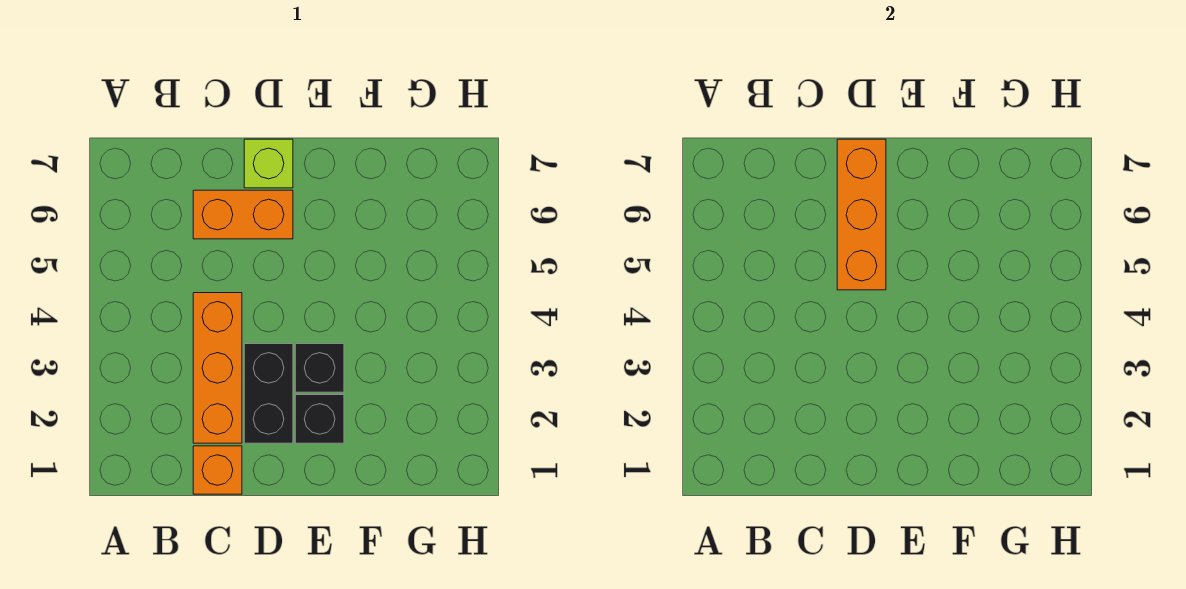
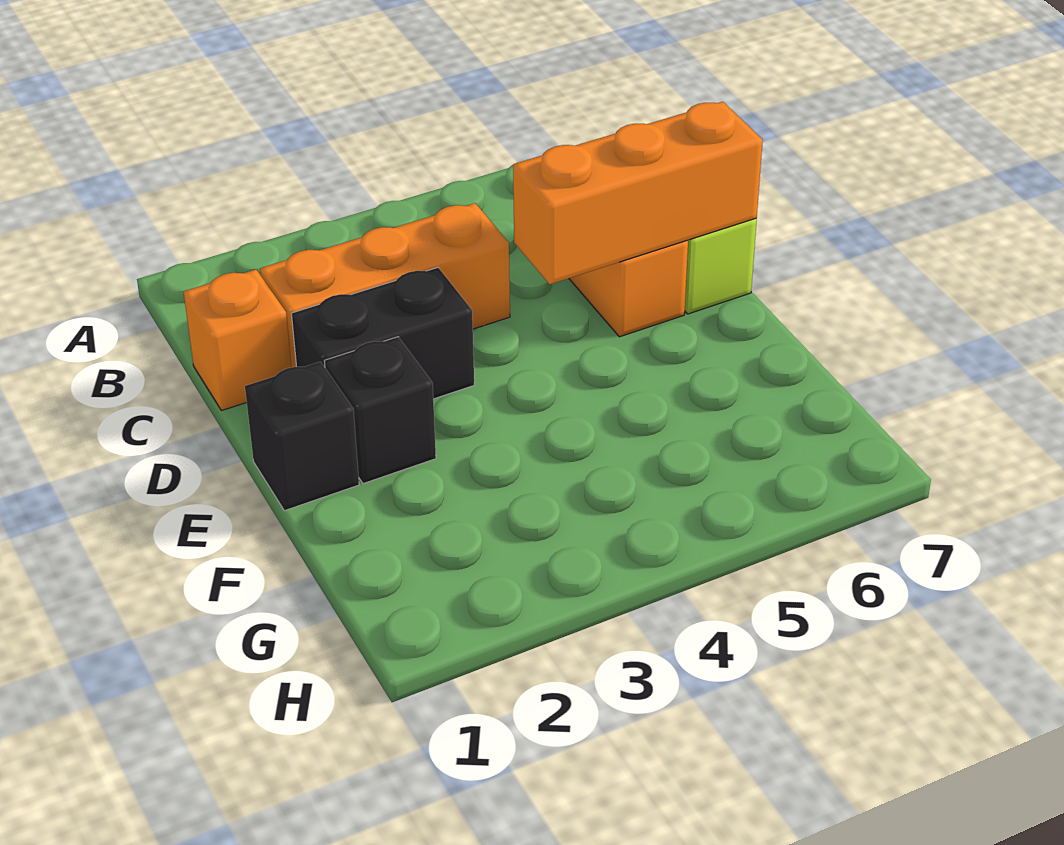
black brick E3 level 1 -> black brick E1 level 1

